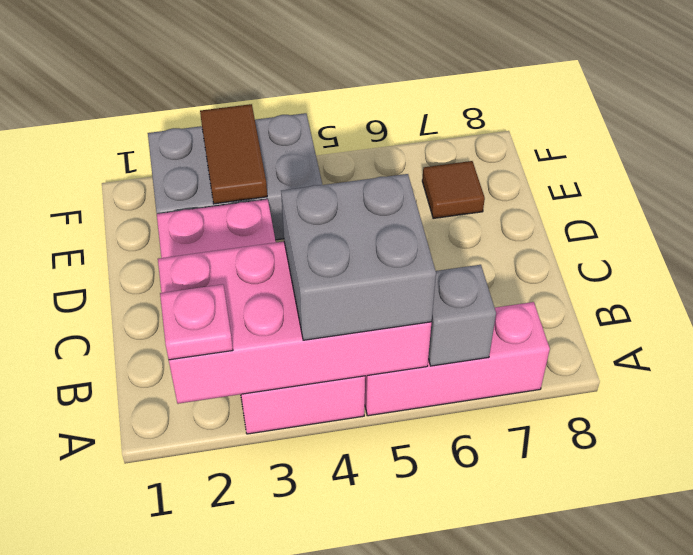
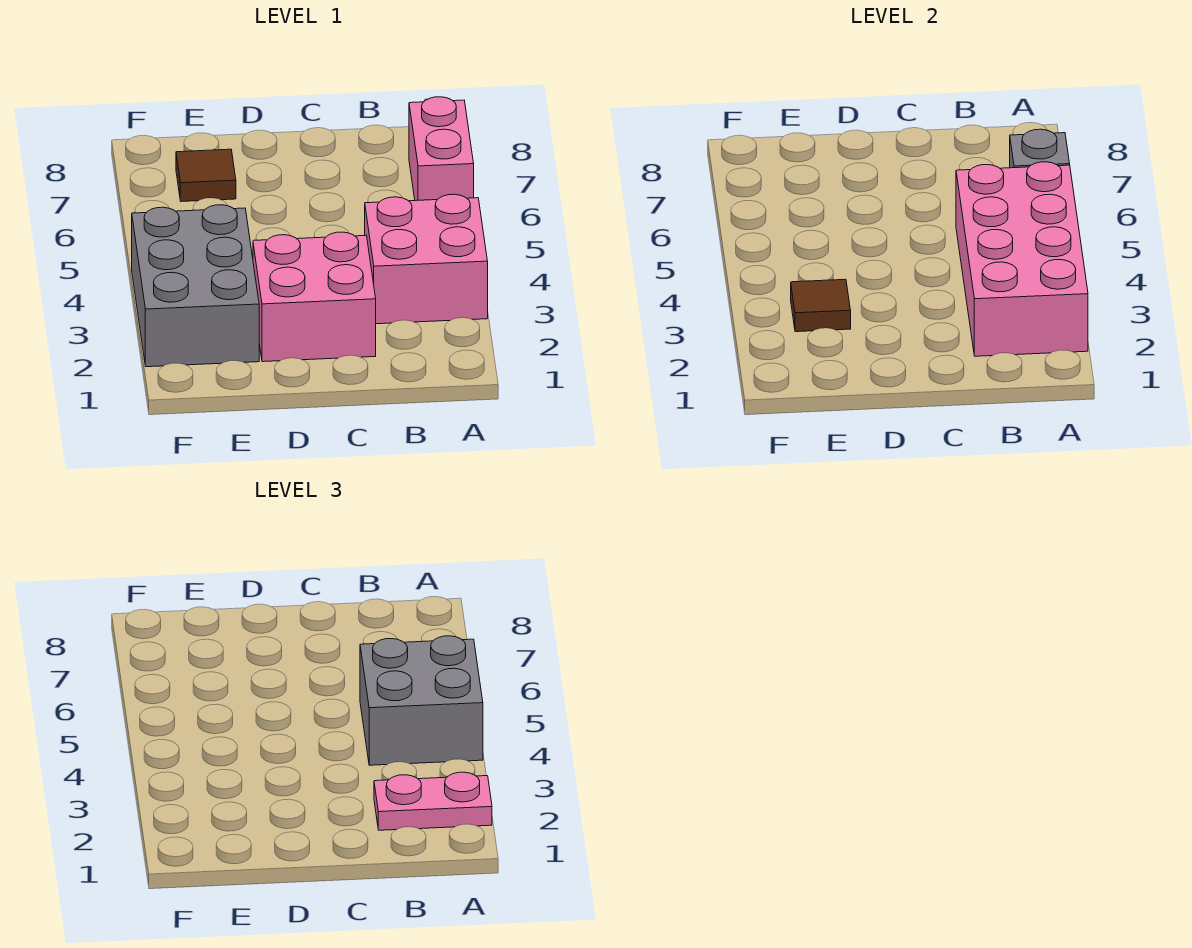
pink plate A2 level 3 -> pink plate A2:B2 level 3
pink brick A5:A7 level 1 -> pink brick A6:A7 level 1
brown tile E3:F3 level 2 -> brown tile E3 level 2

